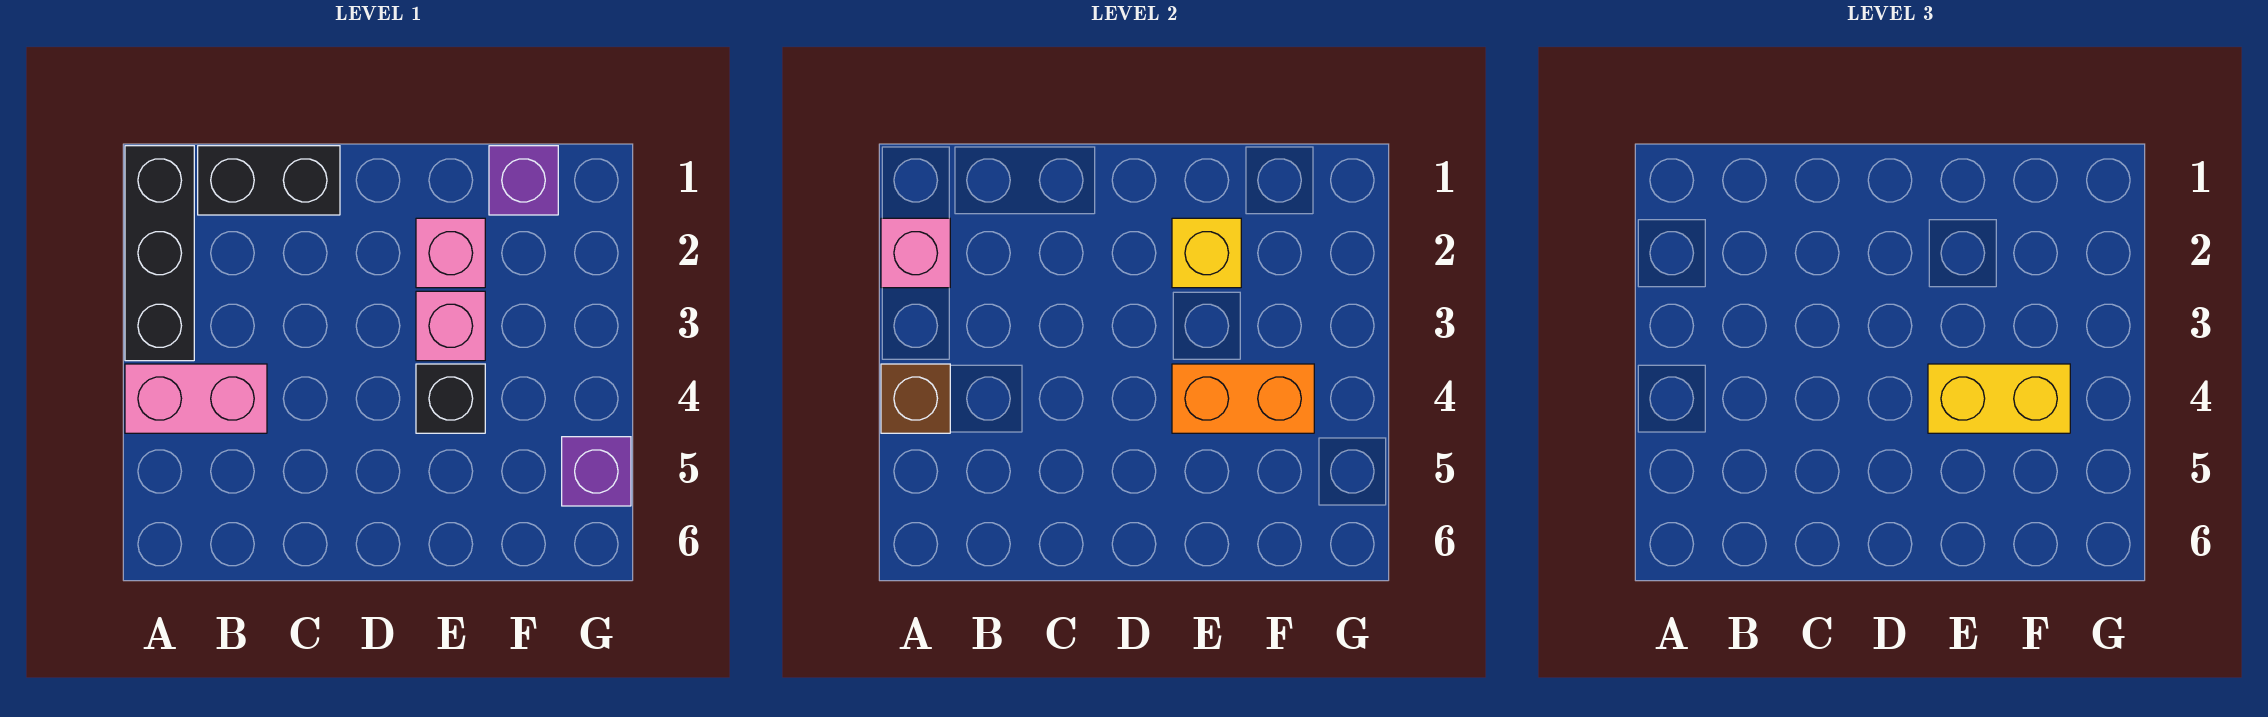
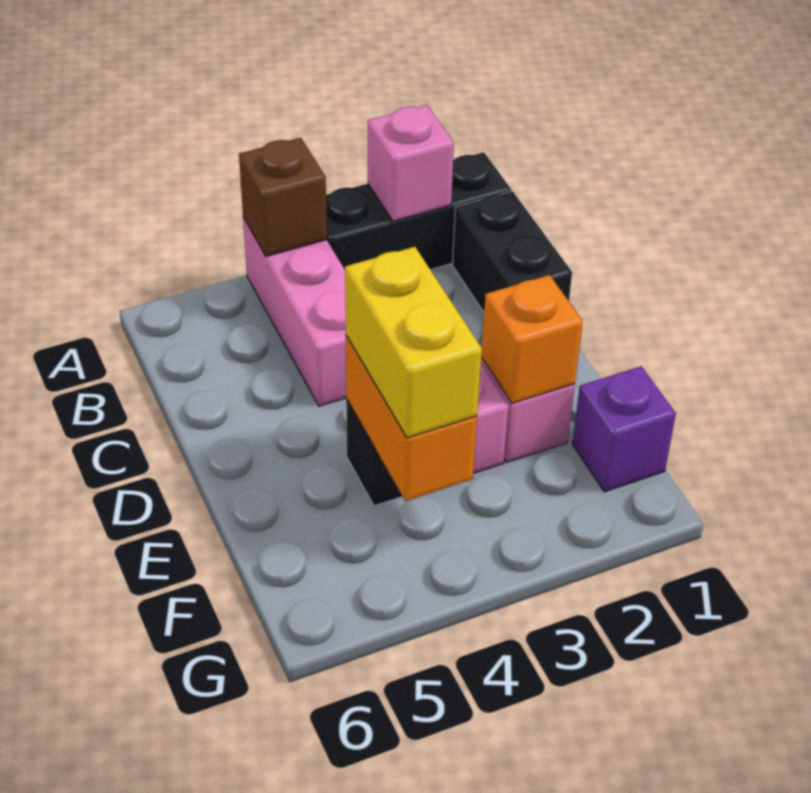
pink brick A4:B4 level 1 -> pink brick A4:C4 level 1
yellow brick E2 level 2 -> orange brick E2 level 2
purple brick G5 level 1 -> none

